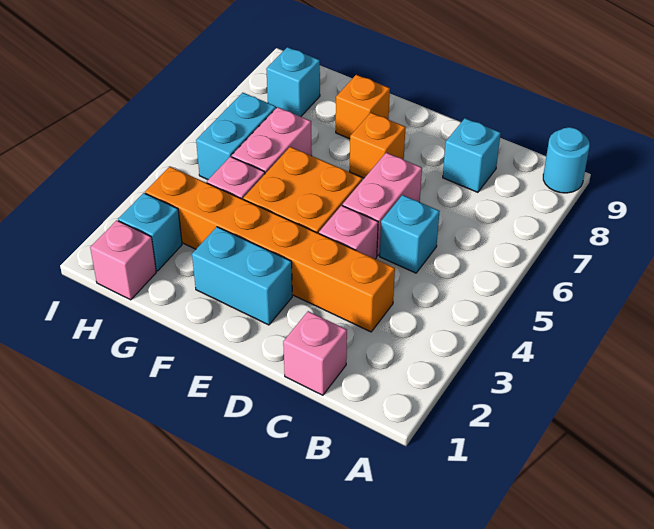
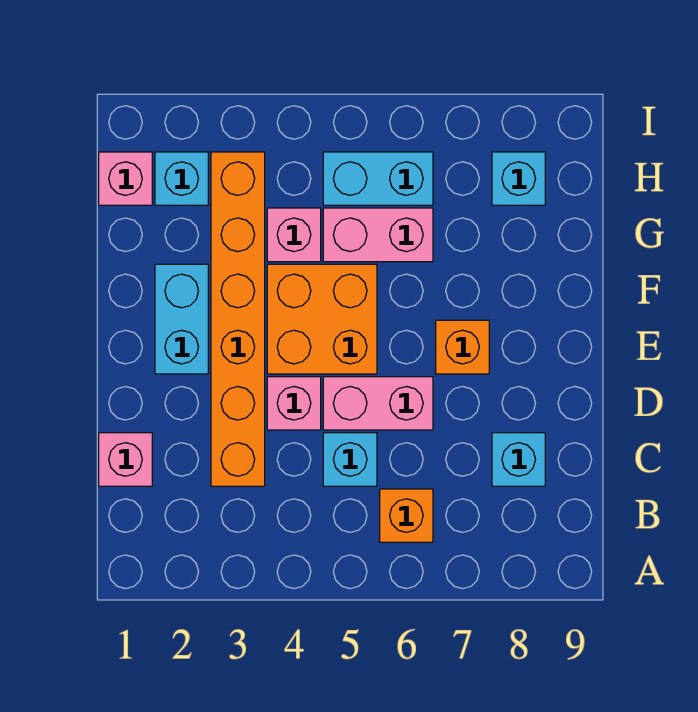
cyan round brick A9 level 1 -> none
orange brick F8 level 1 -> orange brick B6 level 1

